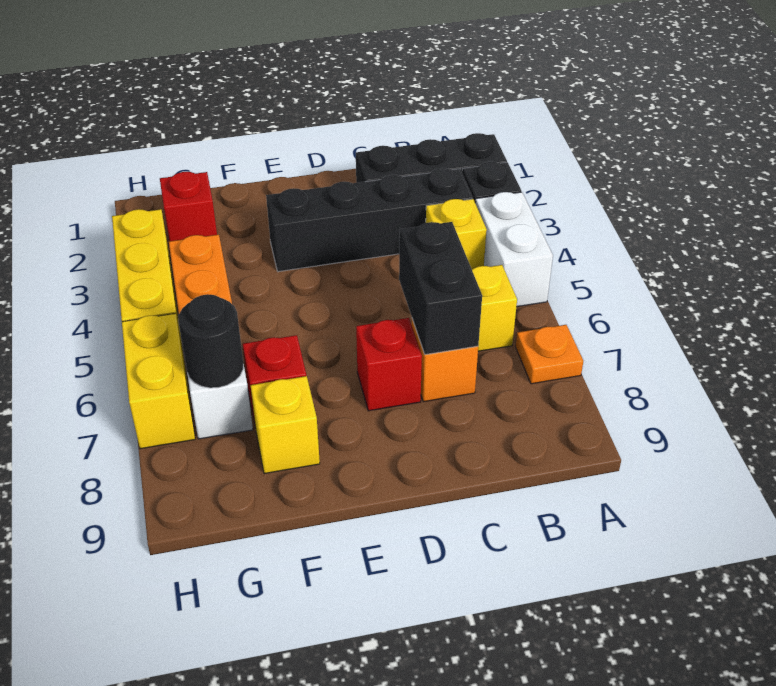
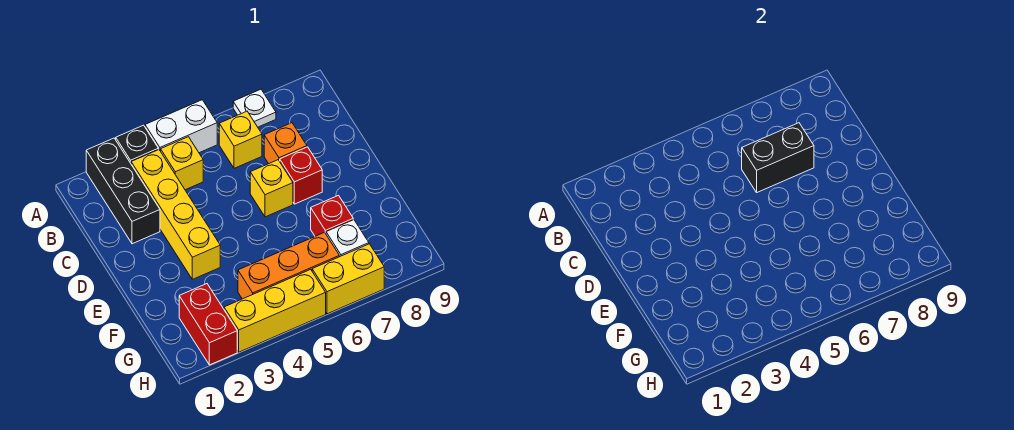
orange plate A7 level 1 -> white plate A7 level 1
black brick B3:E3 level 1 -> yellow brick B3:E3 level 1
yellow brick F8 level 1 -> yellow brick D6 level 1
red brick G2 level 1 -> red brick G2:H2 level 1
black round brick G7 level 2 -> none

